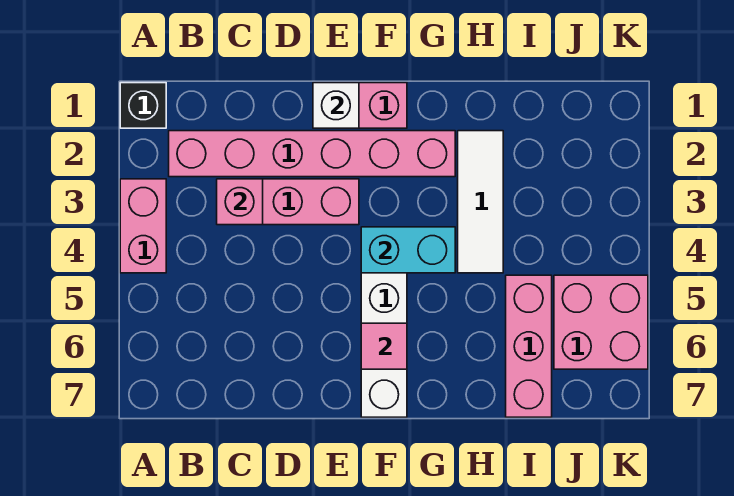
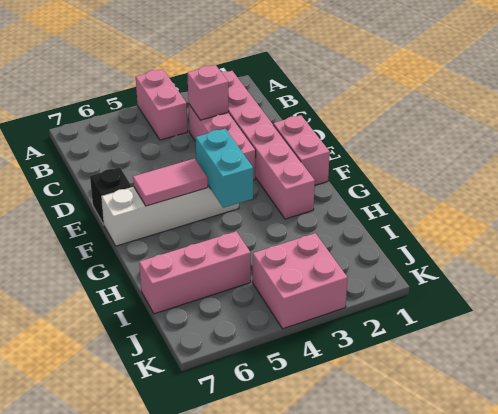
black brick A1 level 1 -> black brick E7 level 1
pink brick A3:A4 level 1 -> pink brick A4:B4 level 1
white brick E1 level 2 -> none
pink tile F6 level 2 -> pink tile F5:F6 level 2
white tile H2:H4 level 1 -> none
pink brick J5:K6 level 1 -> pink brick J3:K4 level 1

